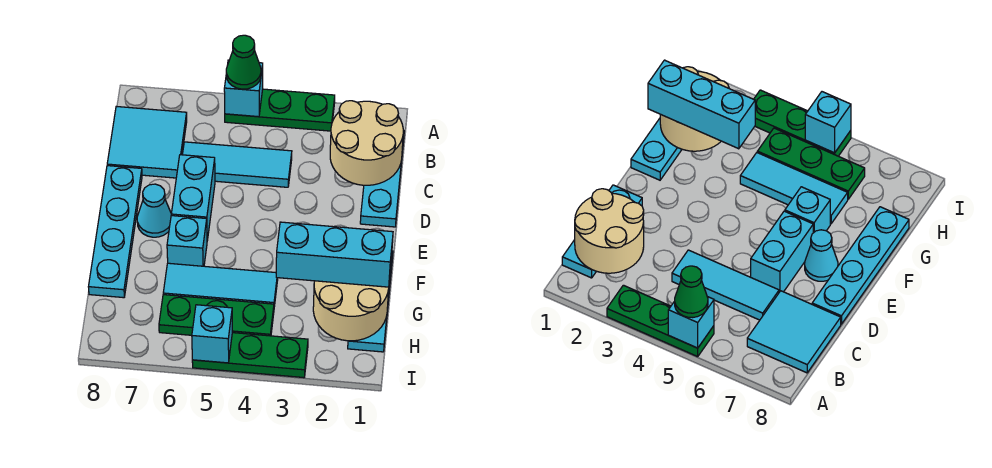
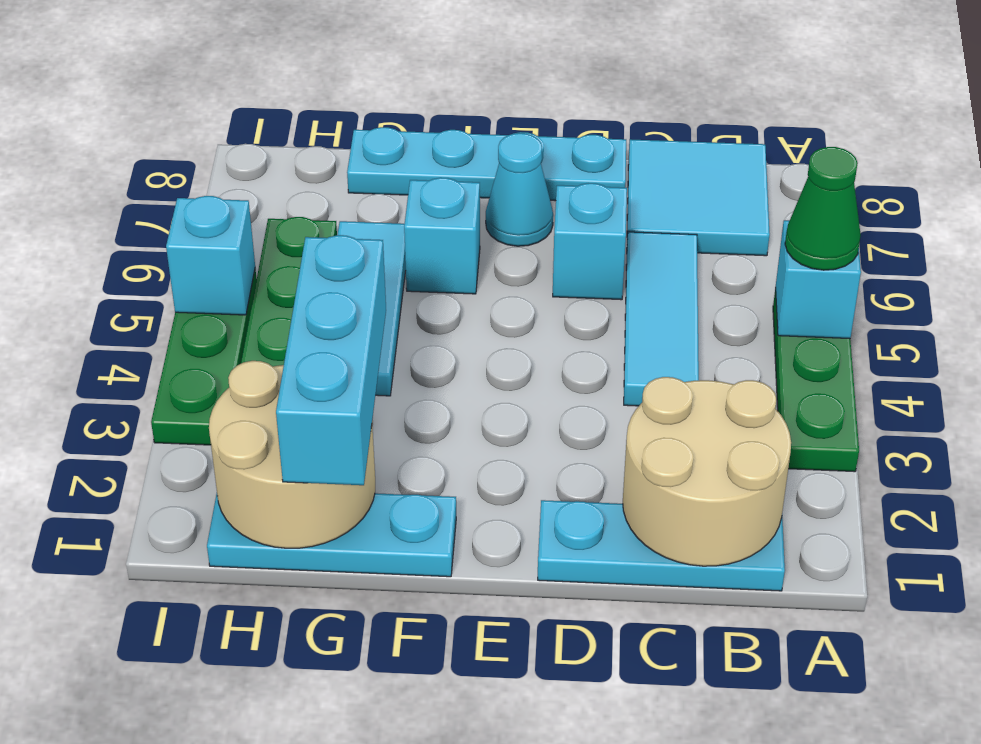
cyan brick D6:E6 level 1 -> cyan brick D6 level 1

